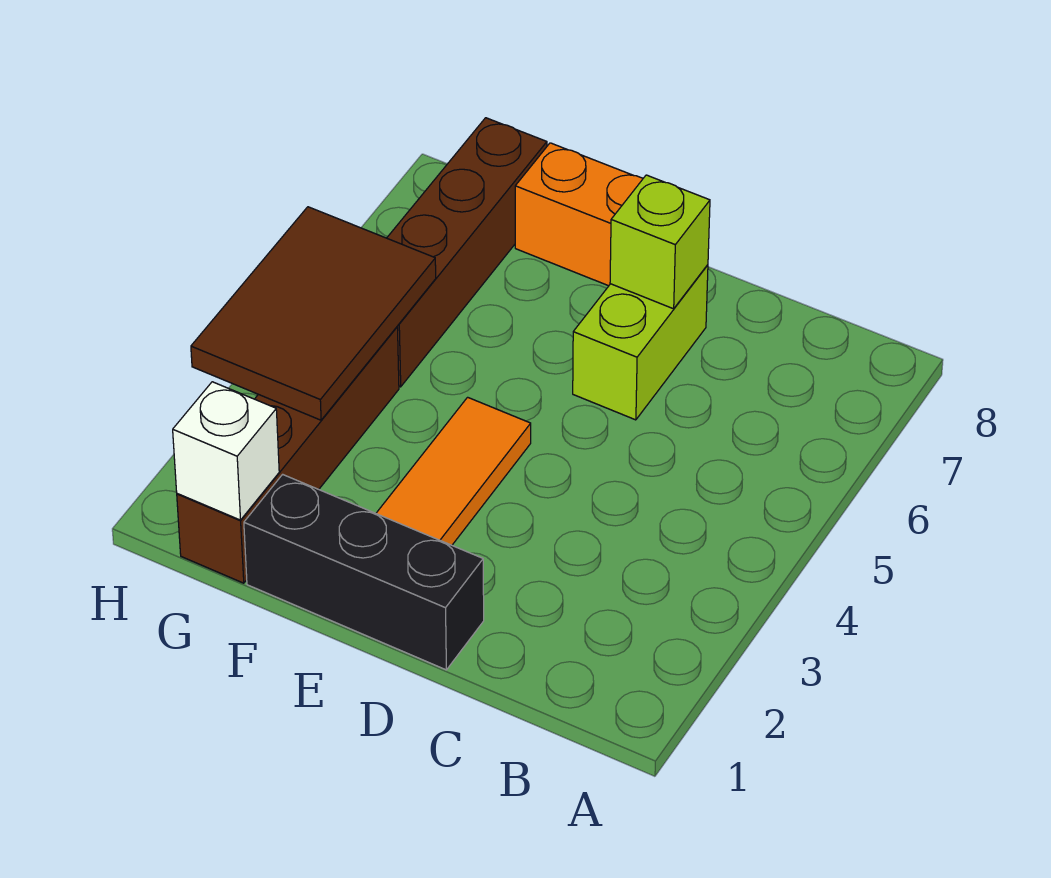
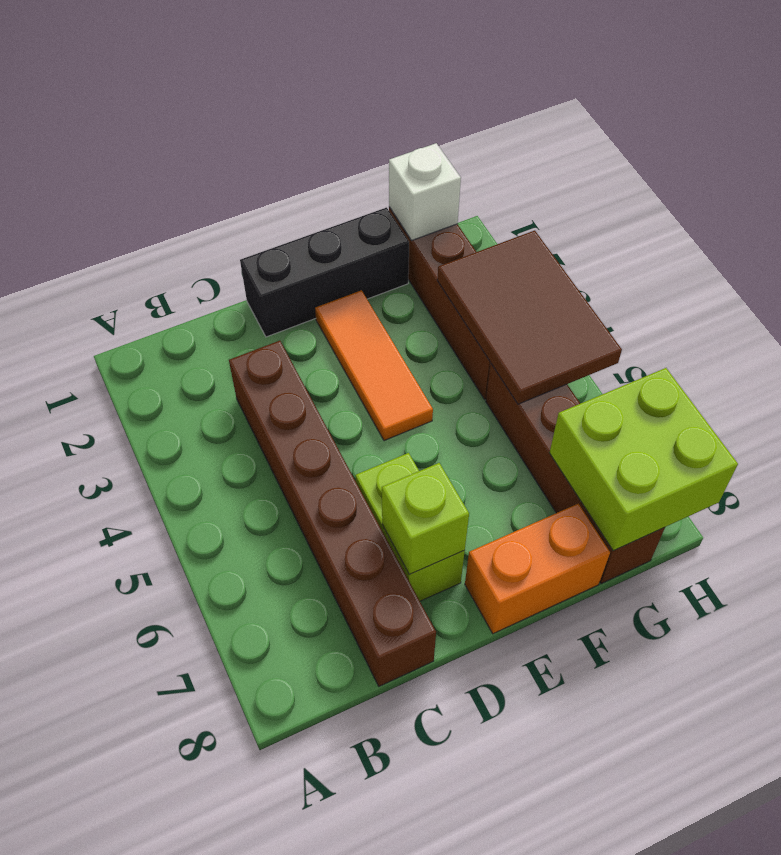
none -> brown brick C3:C8 level 1
none -> lime brick G7:H8 level 2

